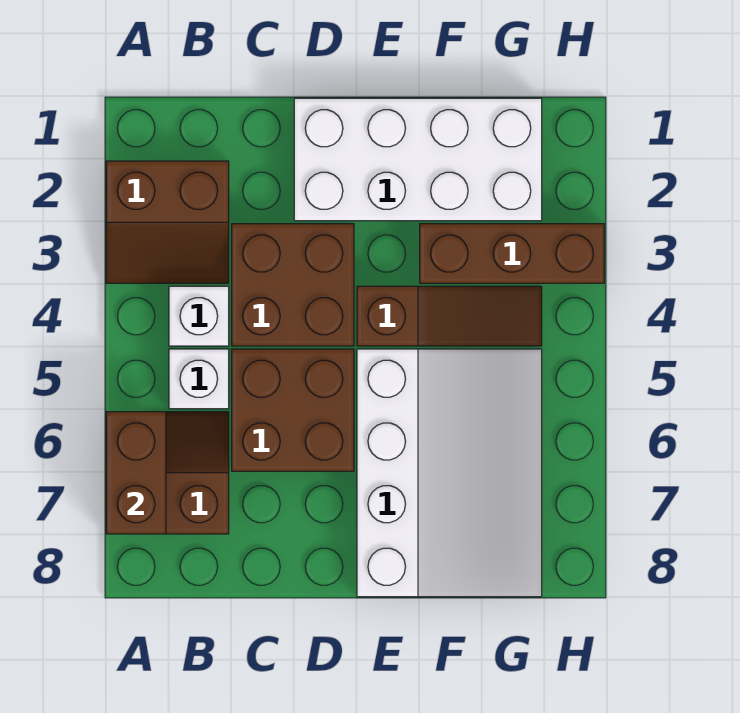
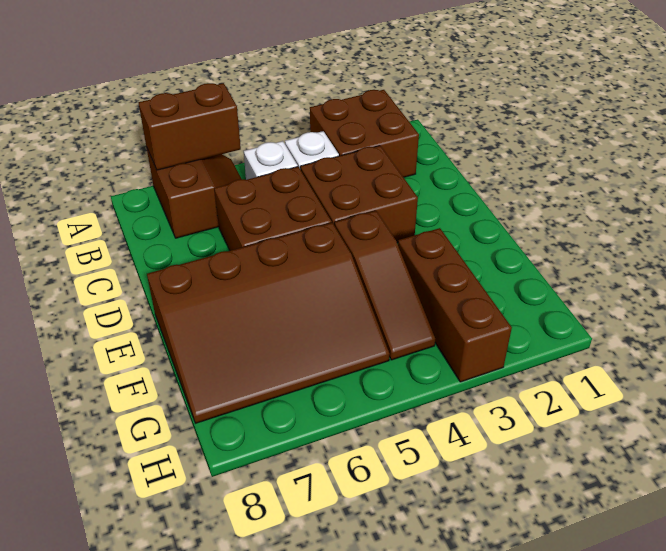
brown slope A2:B3 level 1 top 2 -> brown brick A2:B3 level 1
white brick D1:G2 level 1 -> none
white slope E5:G8 level 1 top E -> brown slope E5:G8 level 1 top E

